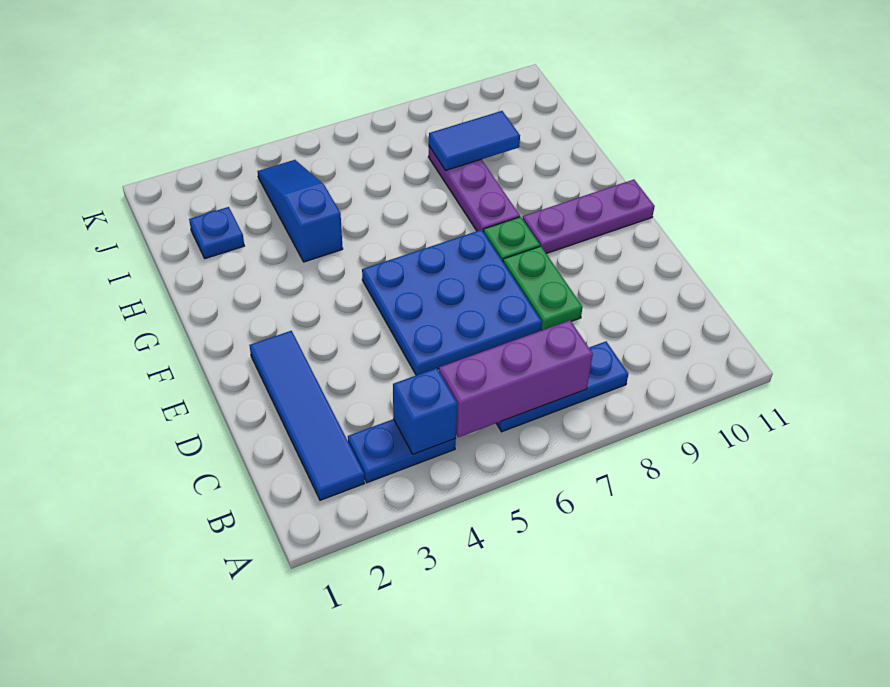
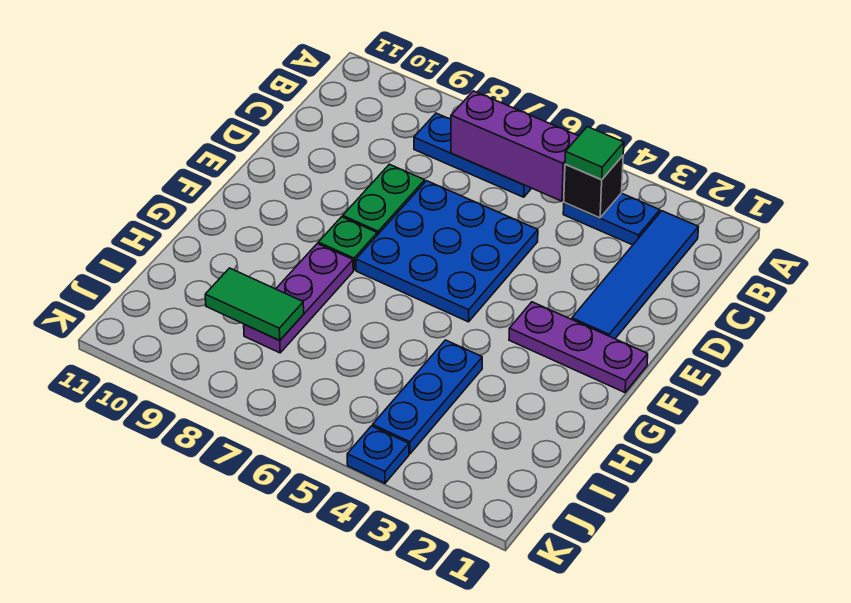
blue brick B4 level 2 -> black brick B4 level 2
none -> green tile B4 level 3
purple plate F9:F11 level 1 -> purple plate F1:F3 level 1
blue slope H4:J4 level 1 top H -> blue plate H4:J4 level 1
blue plate I2 level 1 -> blue plate K4 level 1
blue tile I8:I9 level 2 -> green tile I8:I9 level 2

